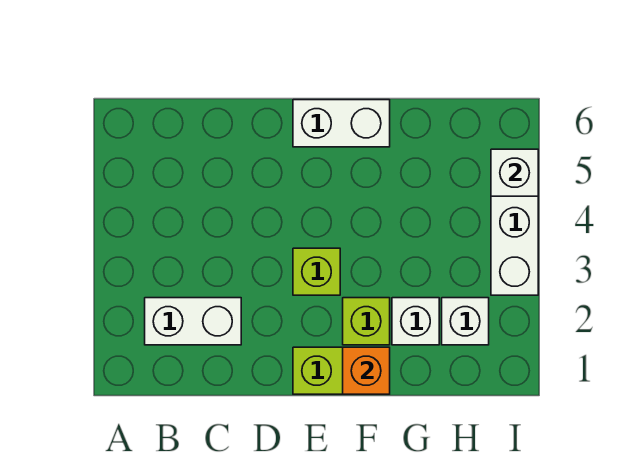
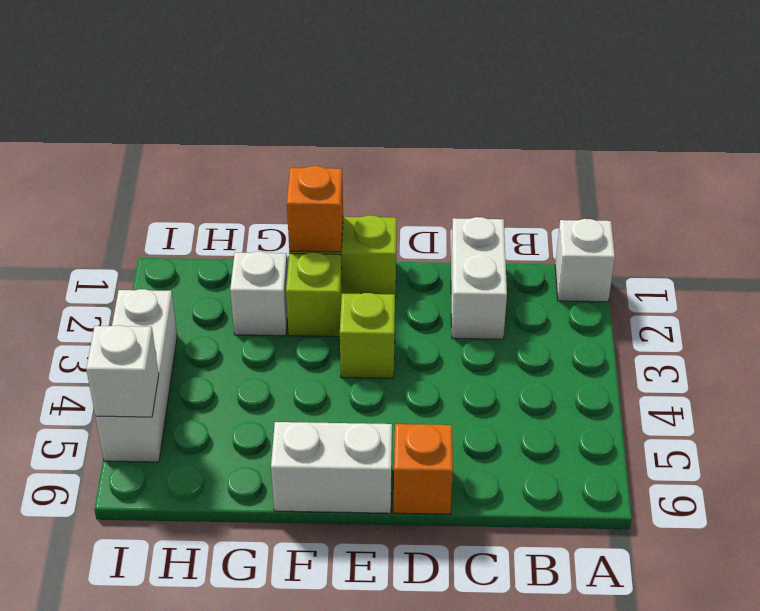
white brick B2:C2 level 1 -> white brick C1:C2 level 1
none -> orange brick D6 level 1
white brick H2 level 1 -> white brick A1 level 1

